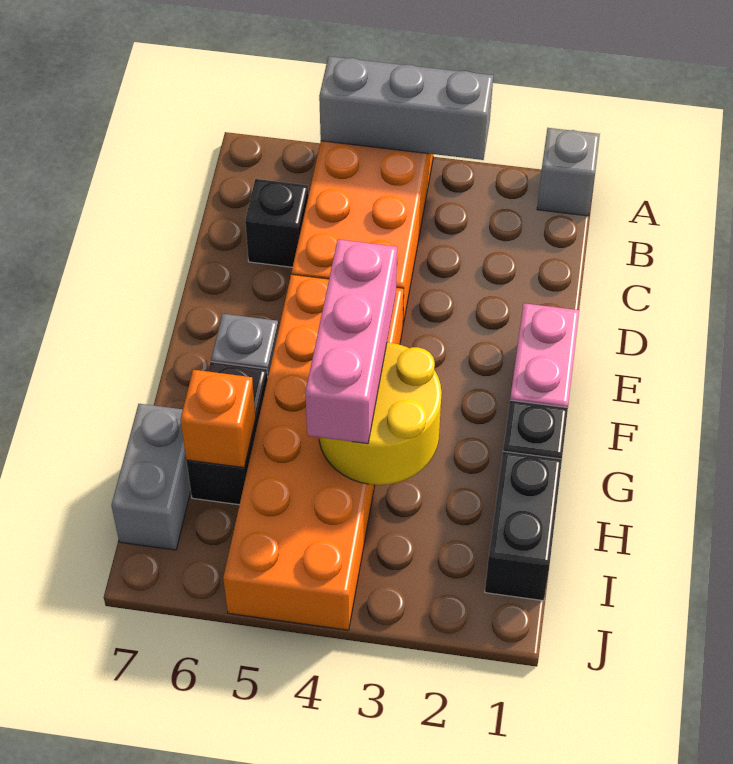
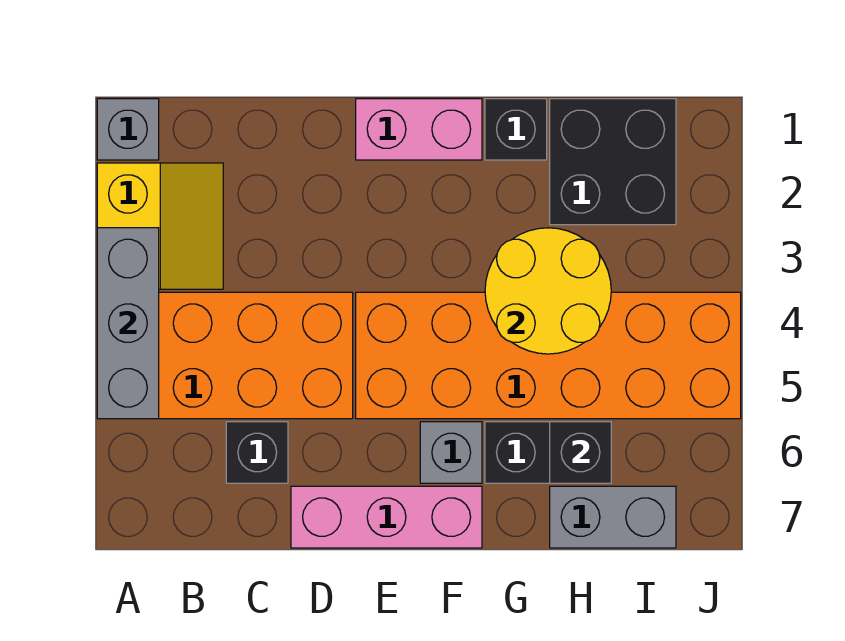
none -> yellow slope A2:B3 level 1 top A
pink brick F4:H4 level 3 -> pink brick D7:F7 level 1
black brick H1:I1 level 1 -> black brick H1:I2 level 1
orange brick H6 level 2 -> black brick H6 level 2

